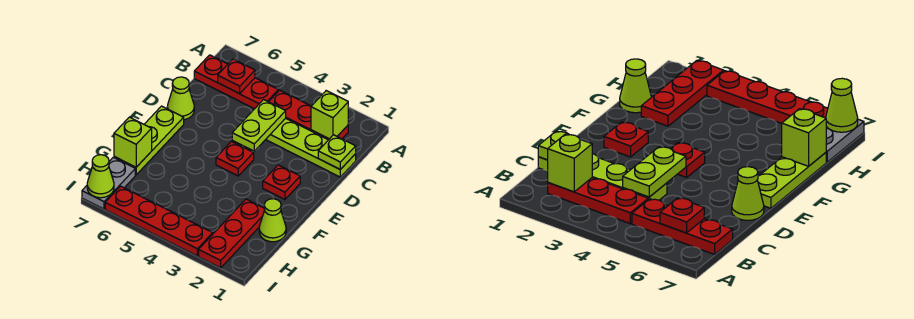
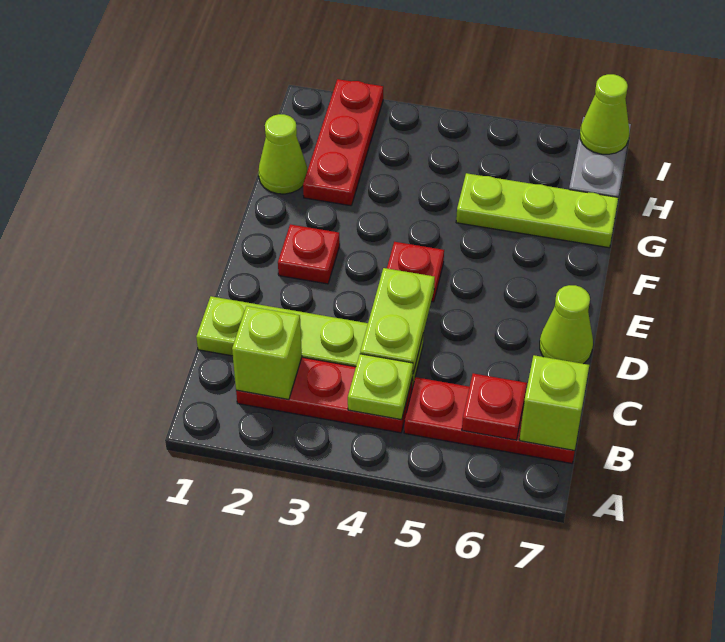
lime plate C1 level 2 -> lime plate B4 level 2
lime plate E7:G7 level 1 -> lime plate G5:G7 level 1
lime brick G7 level 2 -> lime brick B7 level 2
red plate I3:I6 level 1 -> none

